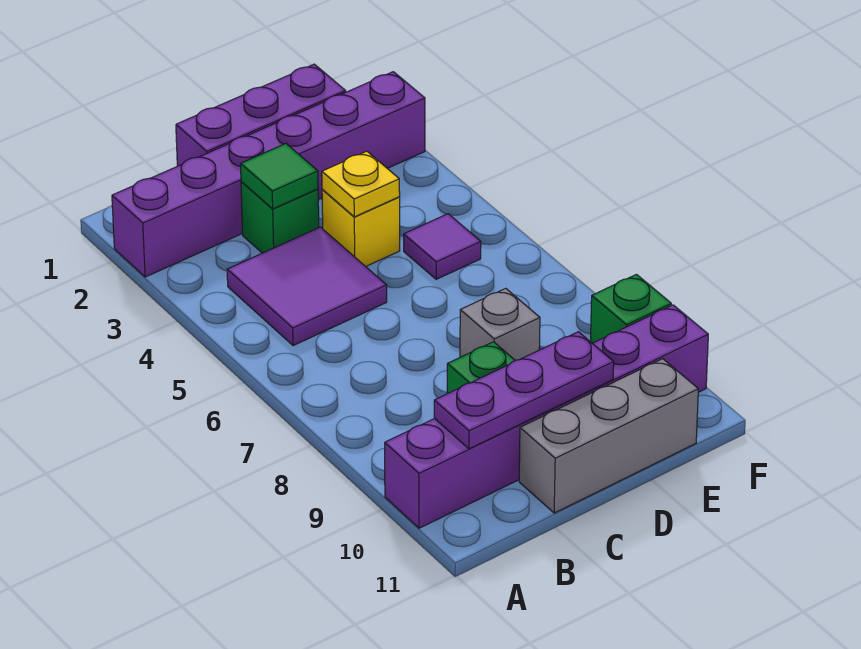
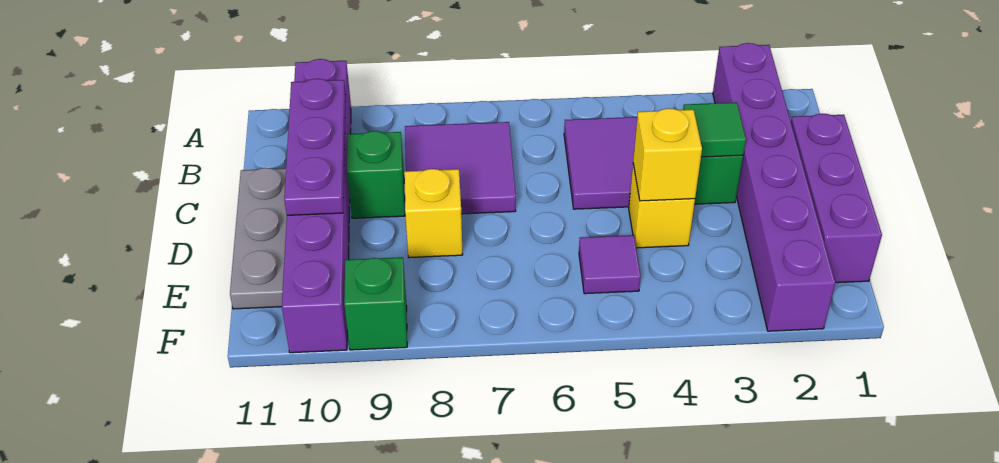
none -> purple tile B7:C8 level 1
grey brick C11:E11 level 1 -> grey plate C11:E11 level 1
yellow plate D4 level 2 -> yellow brick D4 level 2
grey brick D8 level 1 -> yellow brick D8 level 1

